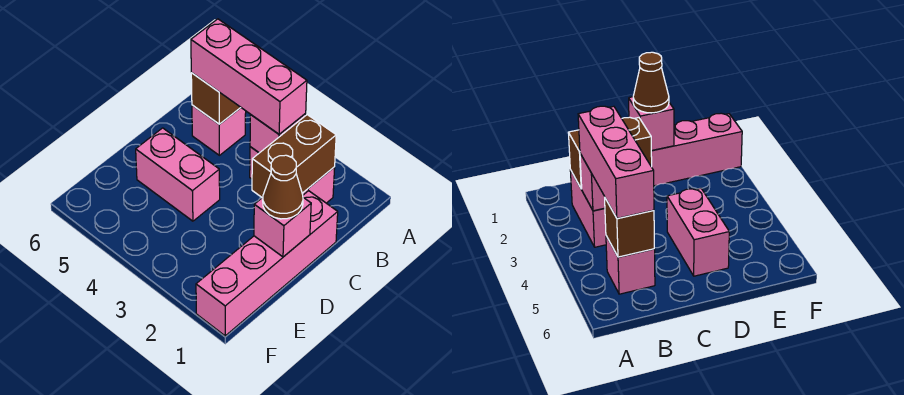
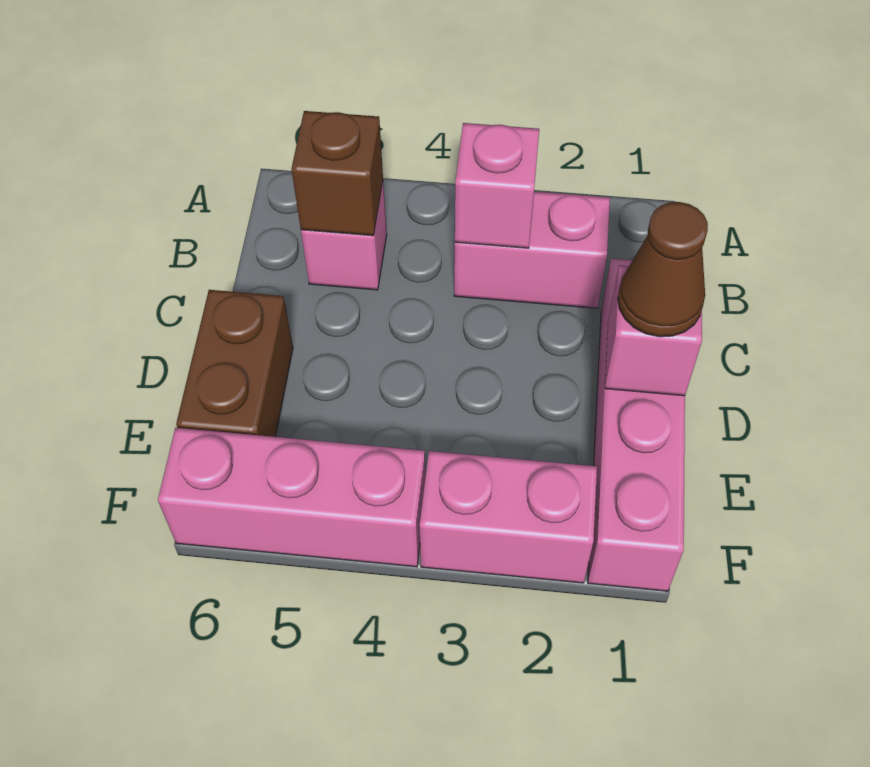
brown brick B2:C2 level 2 -> brown brick D6:E6 level 1
pink brick B3:B5 level 3 -> pink brick F4:F6 level 1
pink brick D4:D5 level 1 -> pink brick F2:F3 level 1

